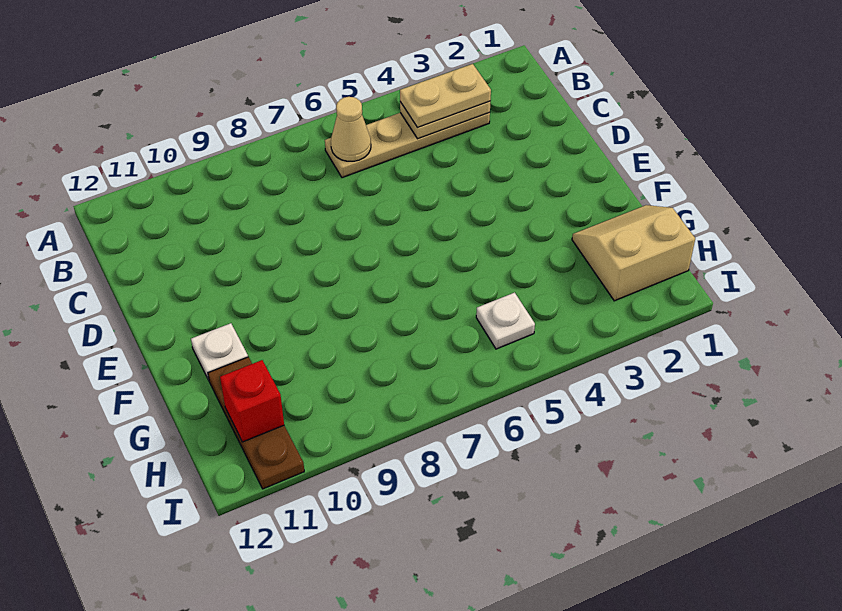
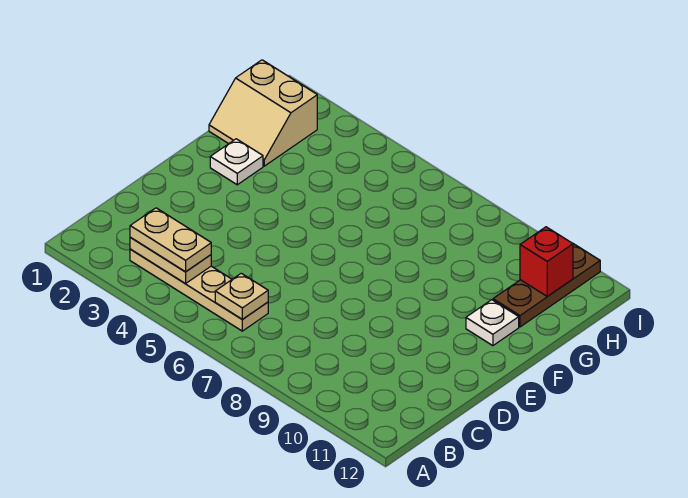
tan cone B6 level 2 -> tan plate B6 level 2
white plate H5 level 1 -> white plate F2 level 1

